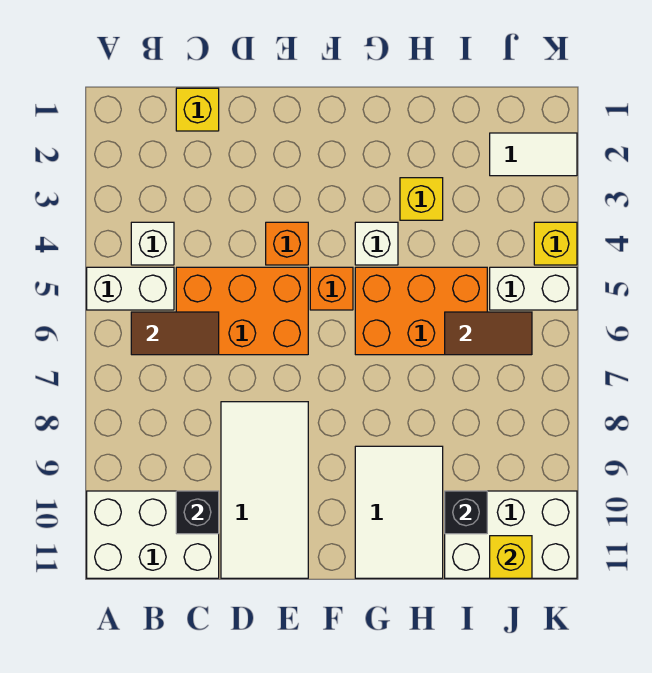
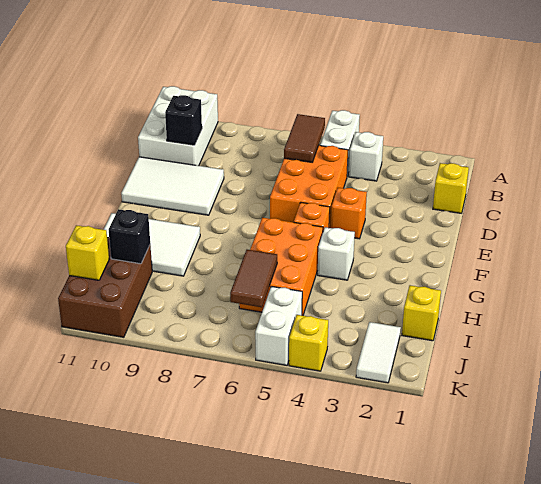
white tile D8:E11 level 1 -> white tile D9:E11 level 1
yellow brick H3 level 1 -> yellow brick I1 level 1
white brick I10:K11 level 1 -> brown brick I10:K11 level 1

